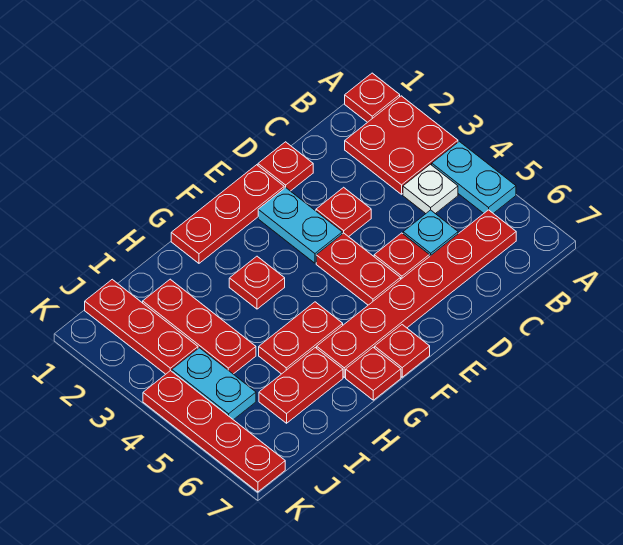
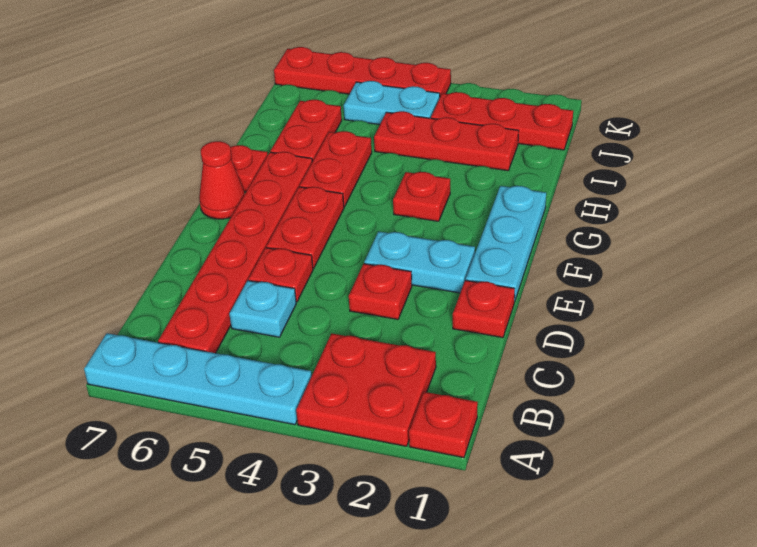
cyan plate A4:A5 level 1 -> cyan plate A4:A7 level 1
white plate B4 level 1 -> none
red plate E1:G1 level 1 -> cyan plate E1:G1 level 1
red plate E4:E5 level 1 -> red plate E5:F5 level 1
red plate F7 level 1 -> red cone F7 level 1

